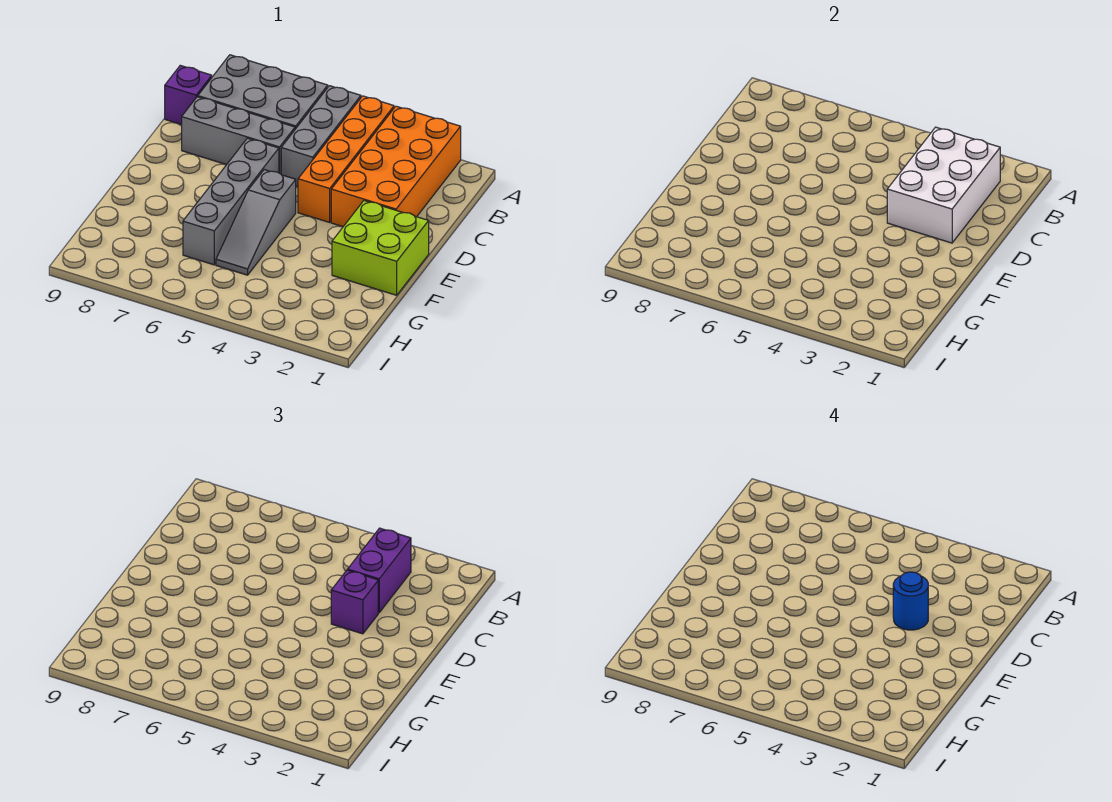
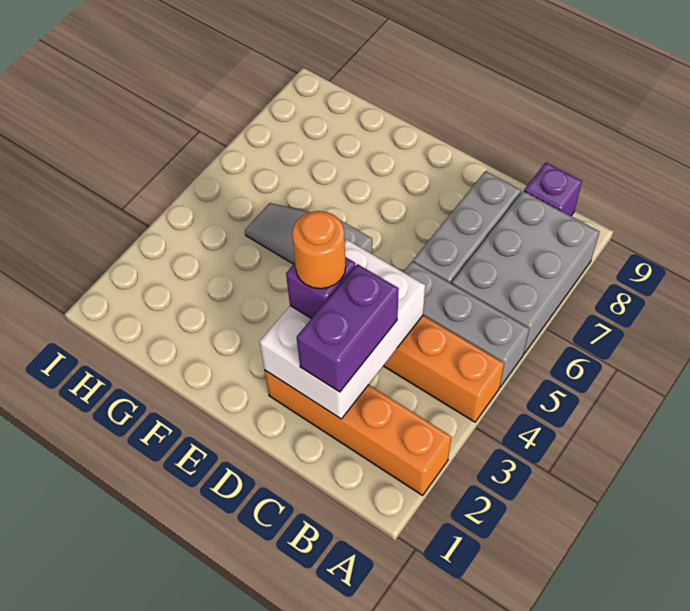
orange brick A2:D3 level 1 -> orange brick A2:D2 level 1
white brick B2:D3 level 2 -> white brick C2:D4 level 2
purple brick B3:C3 level 3 -> purple brick C2:C3 level 3
blue round brick D3 level 4 -> orange round brick D3 level 4
grey brick D6:G6 level 1 -> none
lime brick E1:F2 level 1 -> none

